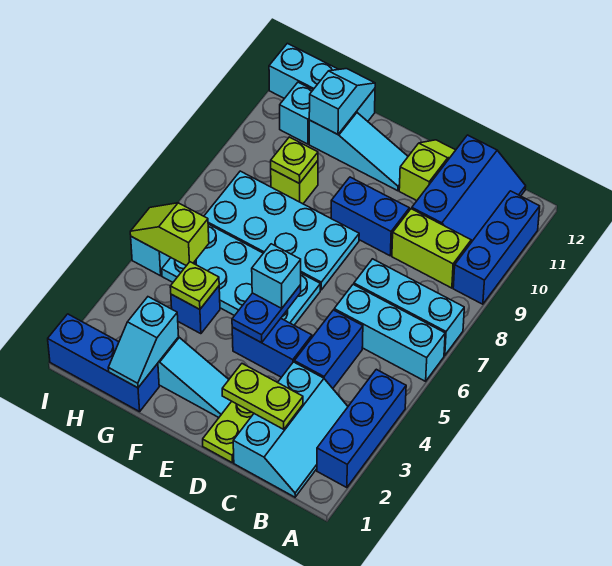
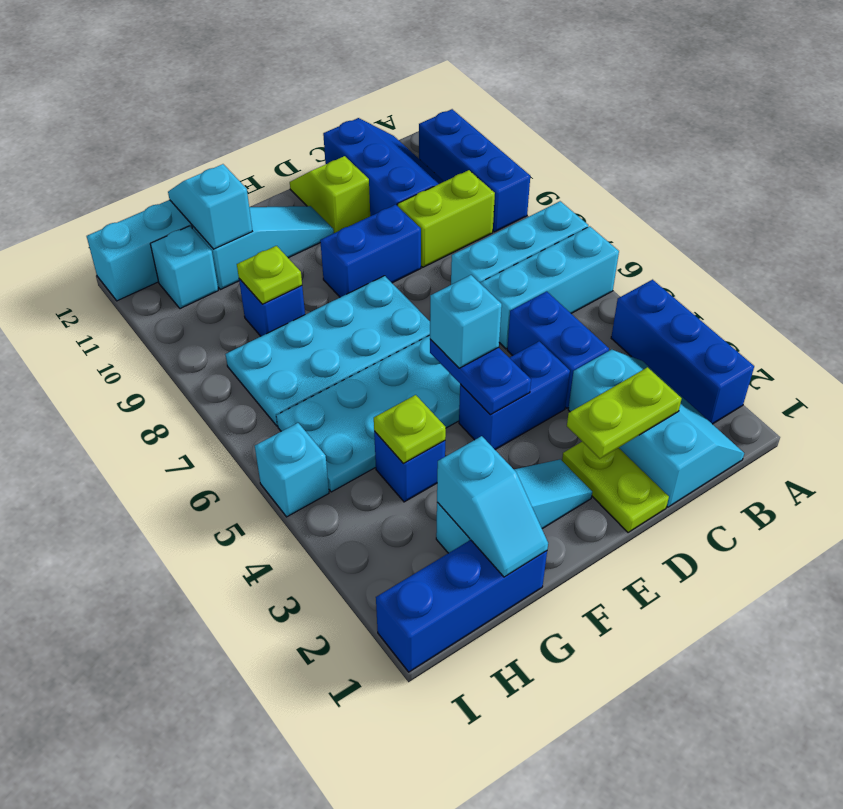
lime brick G9 level 1 -> blue brick G9 level 1
lime slope H5:I5 level 2 top H -> none

